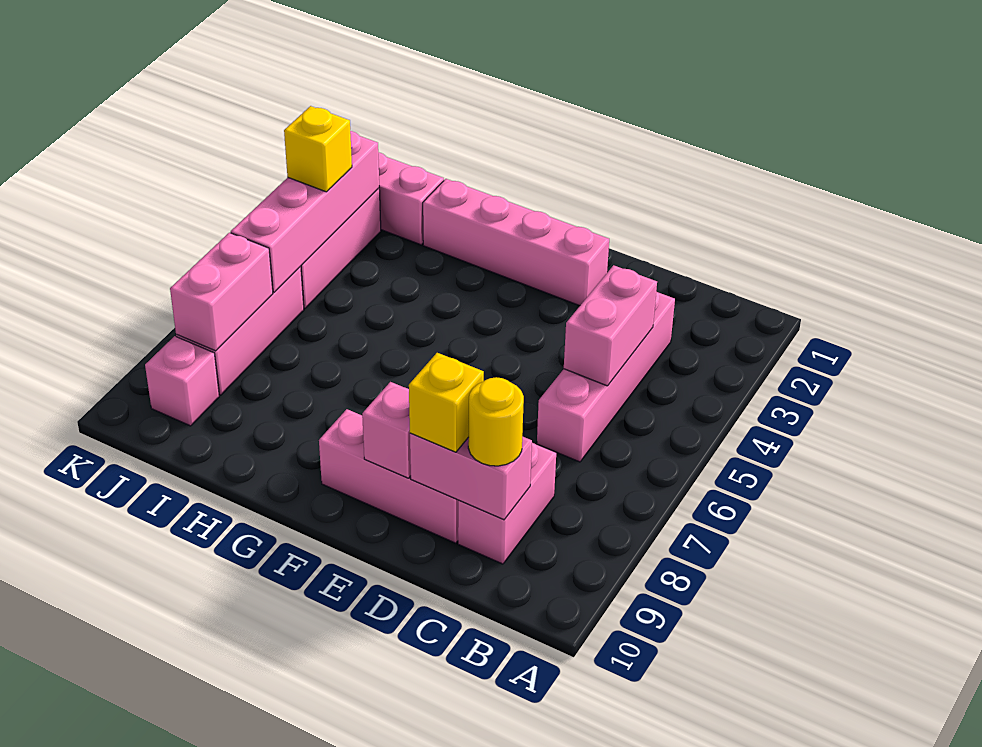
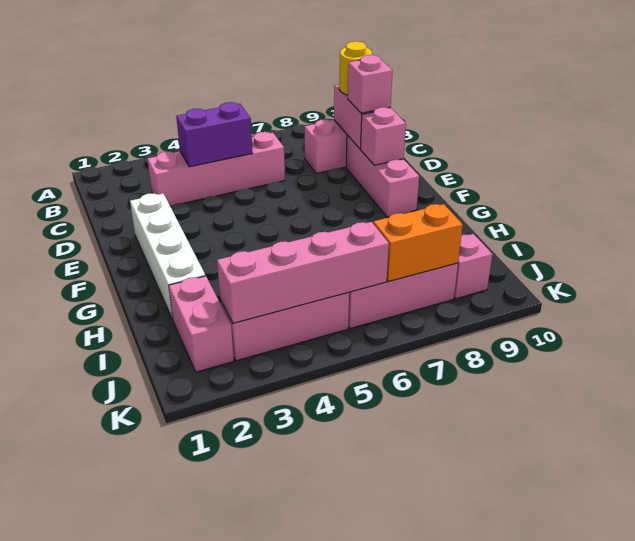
pink brick C4:C5 level 2 -> purple brick C4:C5 level 2
yellow brick D9 level 3 -> pink brick D9 level 3
pink brick E2:H2 level 1 -> white brick E2:H2 level 1
yellow brick J4 level 3 -> none
pink brick J7:J8 level 2 -> orange brick J7:J8 level 2

